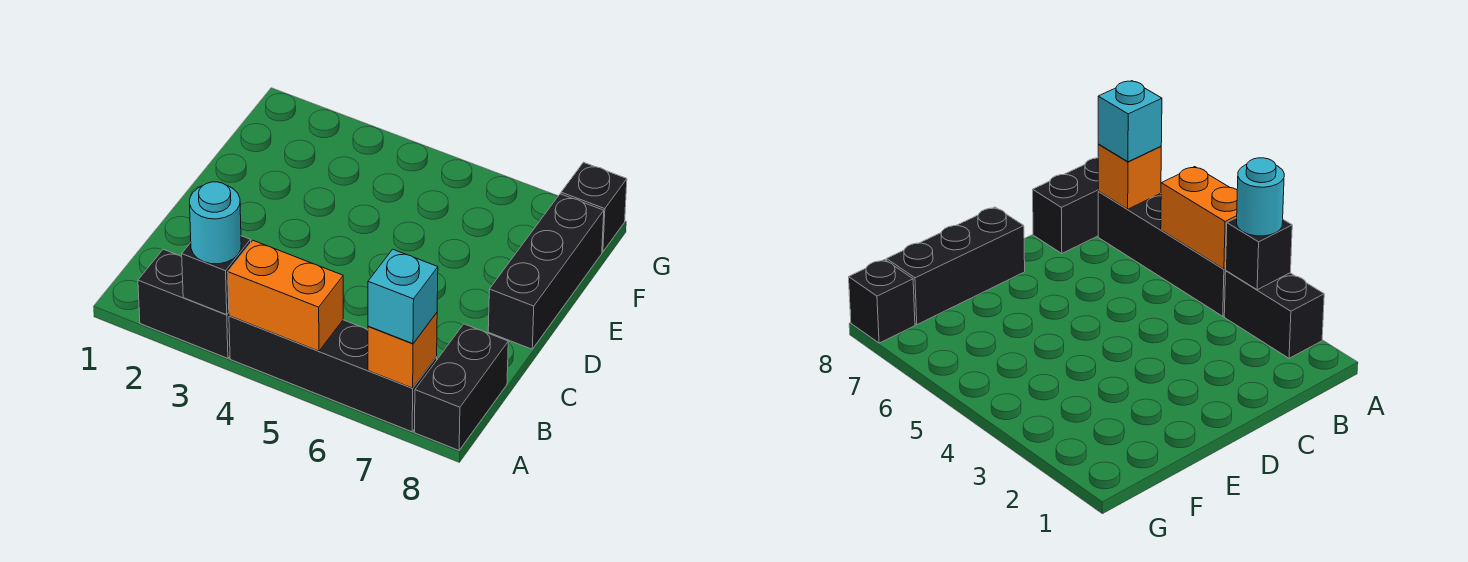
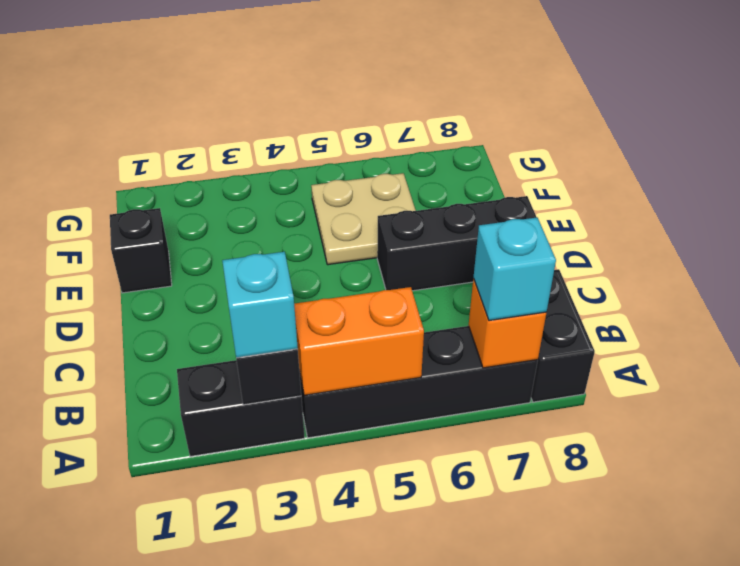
cyan round brick A3 level 3 -> cyan brick A3 level 3
black brick D8:F8 level 1 -> black brick D6:D8 level 1
none -> tan plate E5:F6 level 1
black brick G8 level 1 -> black brick E1 level 1

